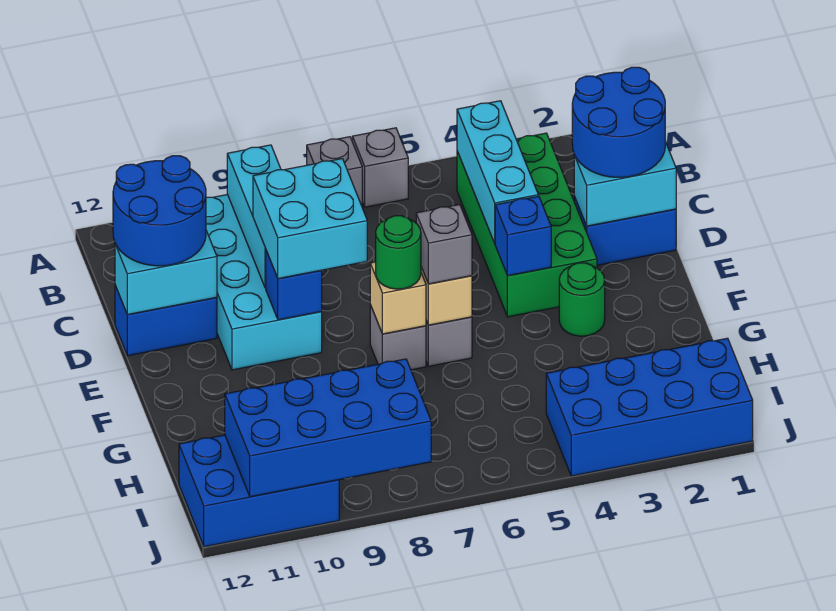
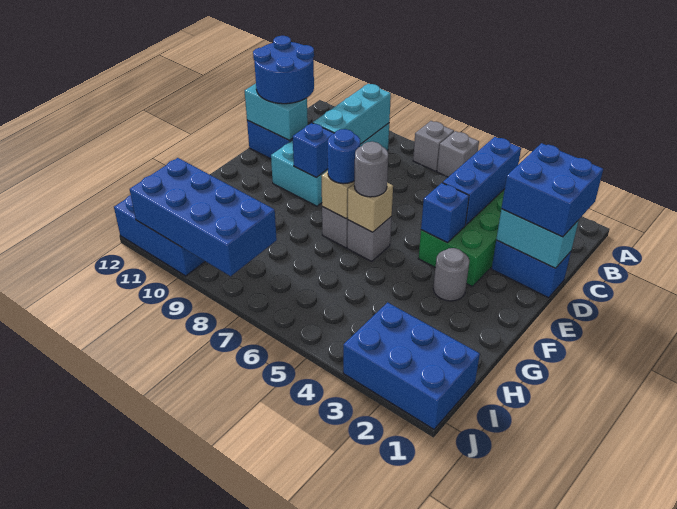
cyan brick B4:D4 level 2 -> blue brick B4:D4 level 2
blue round brick C1:D2 level 3 -> blue brick C1:D2 level 3
cyan brick D8:E9 level 3 -> none
green round brick F3 level 1 -> grey round brick F3 level 1
grey brick F6 level 3 -> grey round brick F6 level 3
green round brick F7 level 3 -> blue round brick F7 level 3
blue brick I1:J4 level 1 -> blue brick I1:J3 level 1

